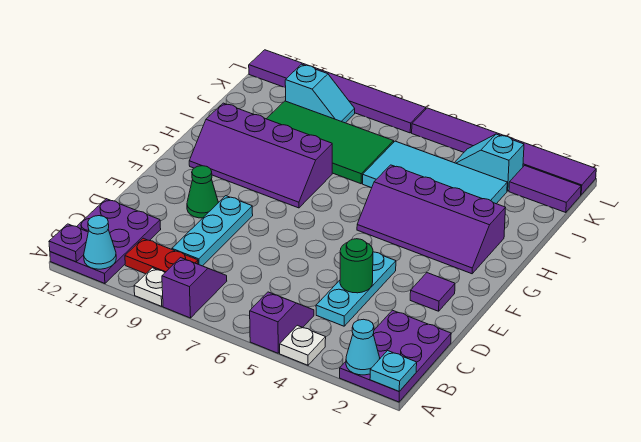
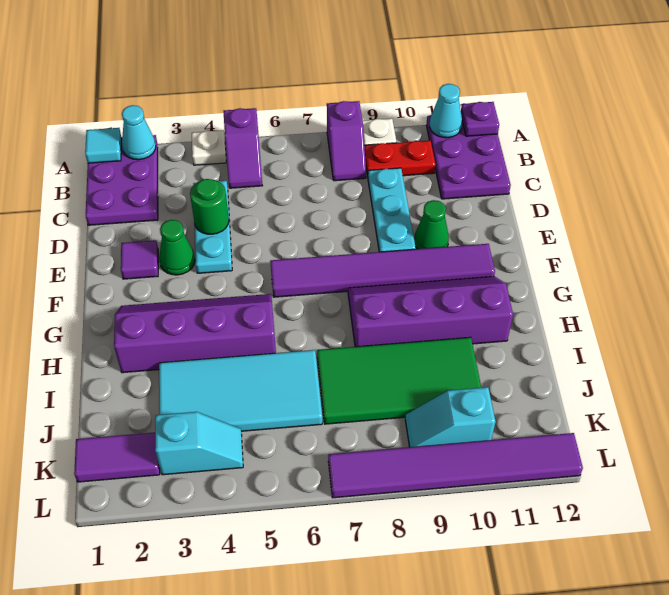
cyan plate A1 level 2 -> cyan tile A1 level 2
none -> green cone E3 level 1
purple tile L1:L6 level 1 -> purple tile F6:F11 level 1

